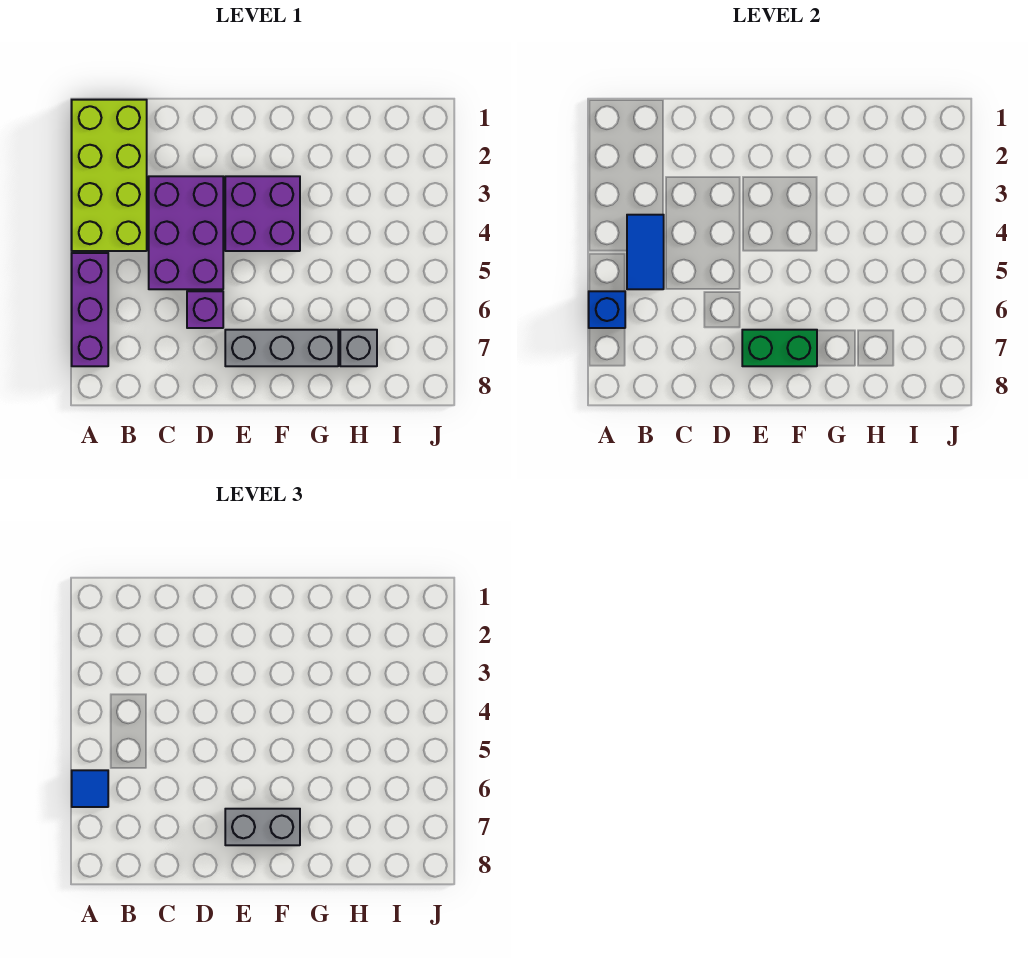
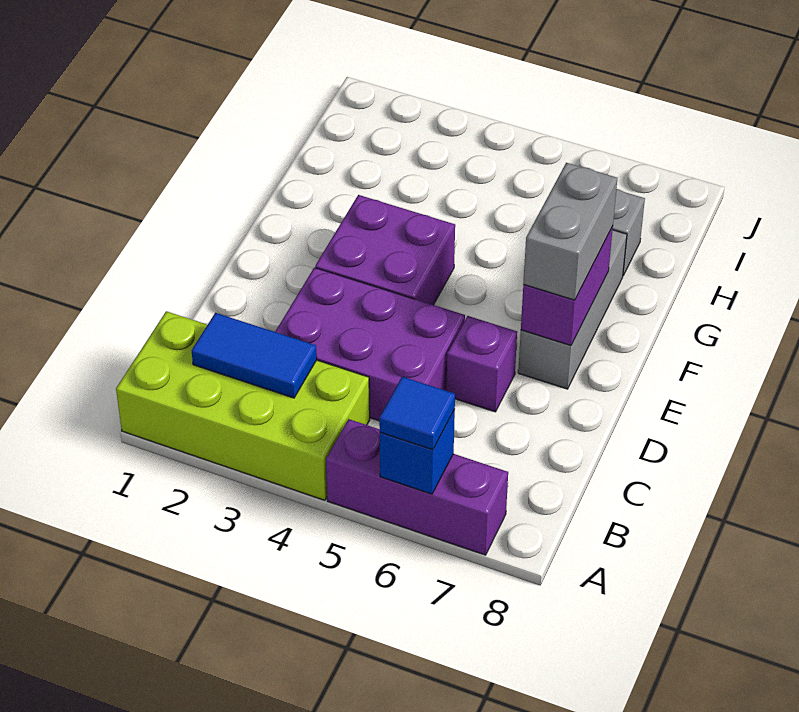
blue tile B4:B5 level 2 -> blue tile B2:B3 level 2
green brick E7:F7 level 2 -> purple brick E7:F7 level 2

